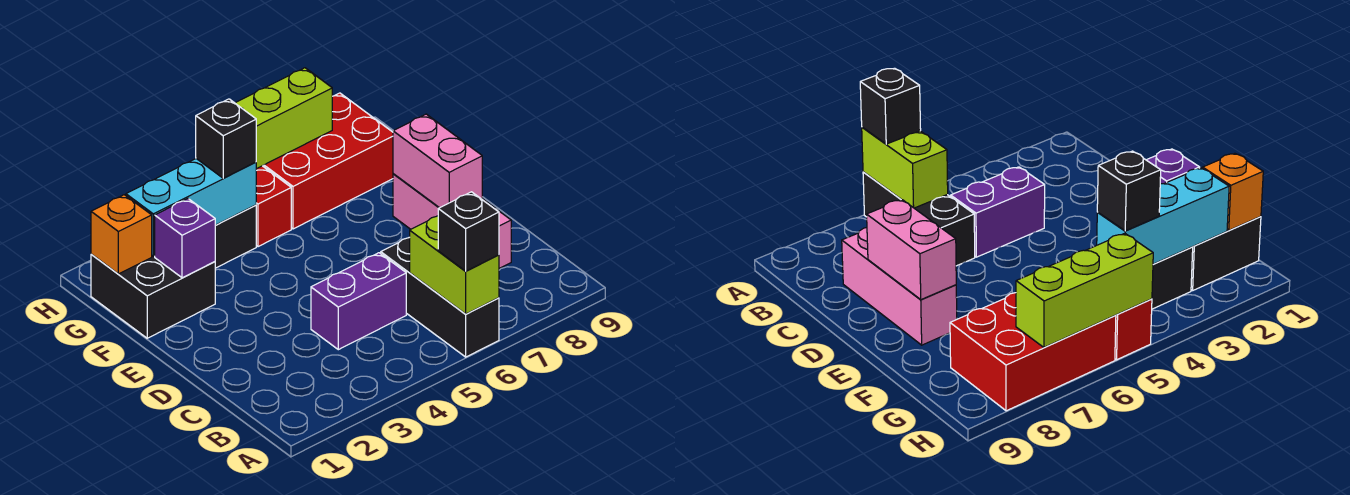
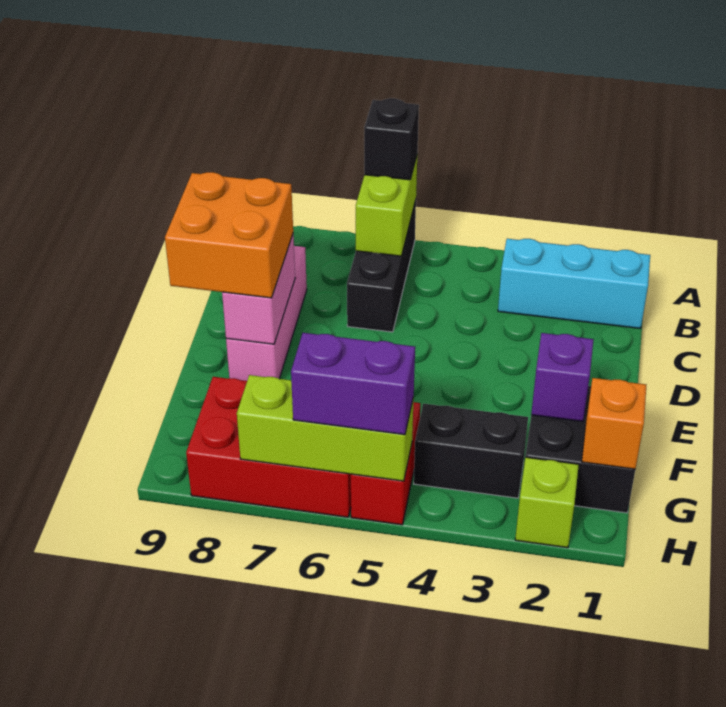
purple brick C4:C5 level 1 -> purple brick H5:H6 level 3
none -> orange brick D8:E9 level 3
cyan brick G2:G4 level 2 -> cyan brick B1:B3 level 1
black brick G4 level 3 -> none
none -> lime brick H2 level 1

